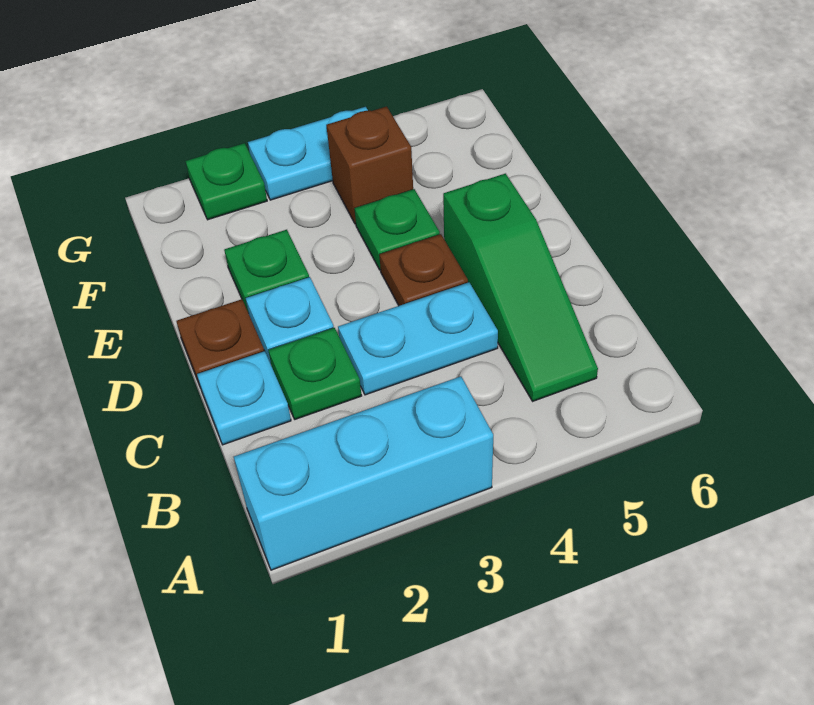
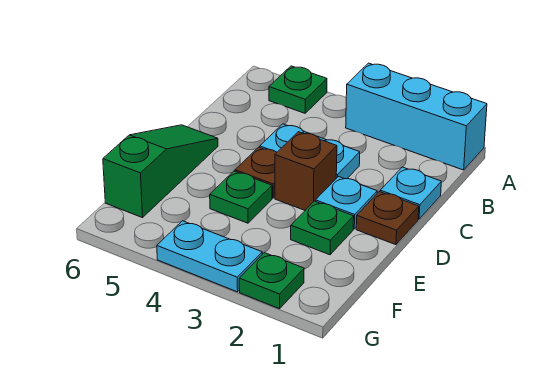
green slope B5:D5 level 1 top D -> green slope D6:F6 level 1 top F
green plate C2 level 1 -> green plate A5 level 1
brown brick F4 level 1 -> brown brick D3 level 1

